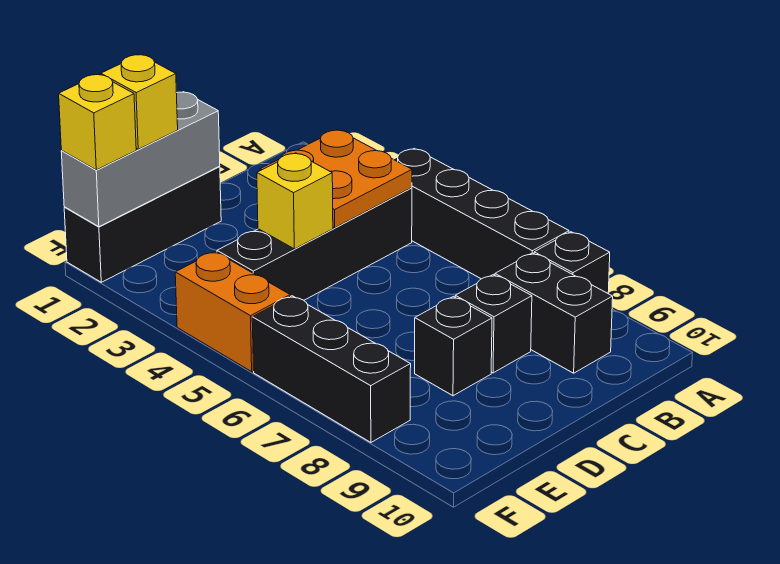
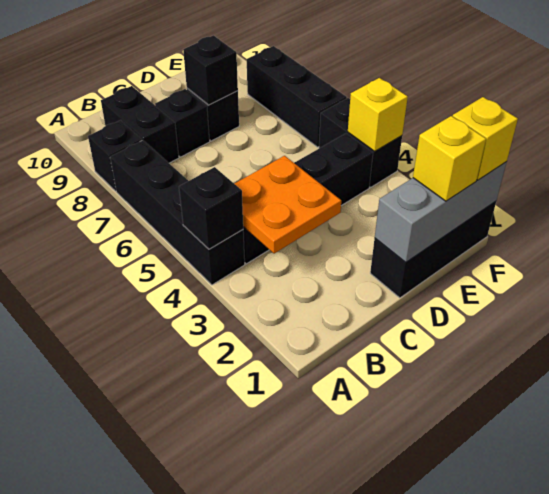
none -> black brick A4 level 2
yellow brick D4 level 2 -> yellow brick F4 level 2
none -> black brick D8 level 2
orange brick F4:F5 level 1 -> black brick F4:F5 level 1

